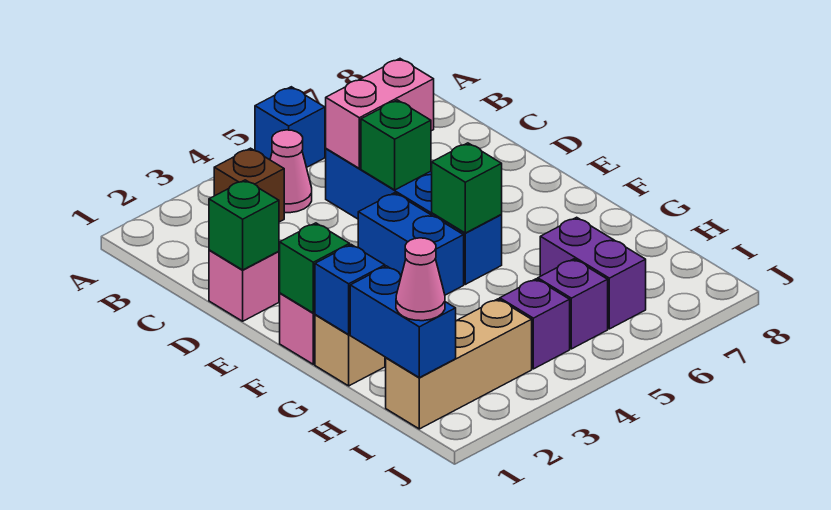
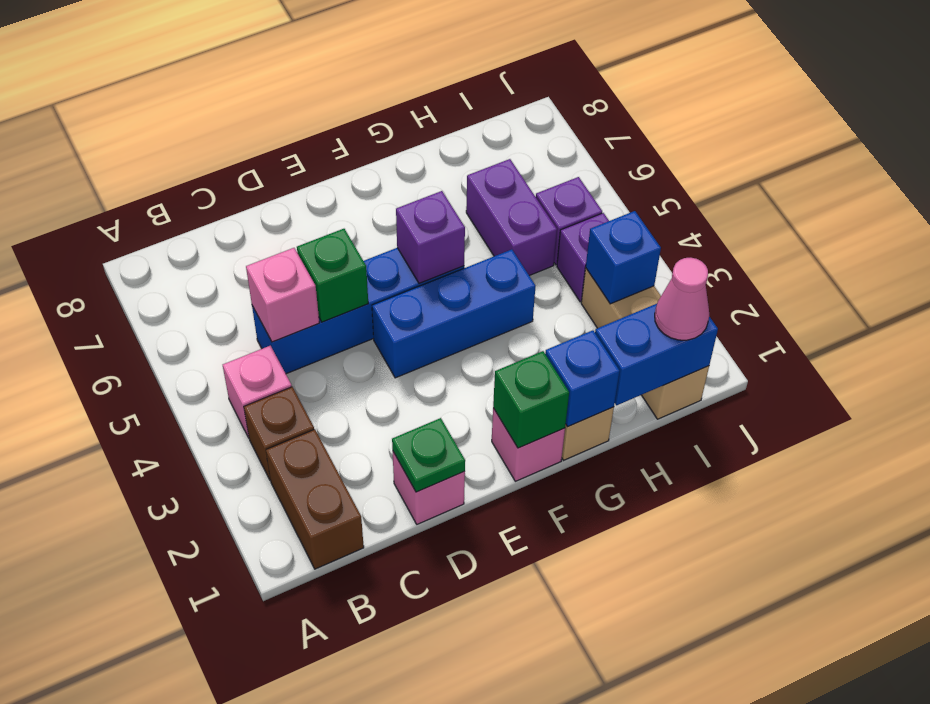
blue brick A5 level 1 -> blue brick I3 level 2
none -> brown brick B1:B2 level 1
pink cone B4 level 1 -> pink brick B4 level 1
pink brick C5:C6 level 2 -> pink brick C5 level 2
green brick D1 level 2 -> green plate D1 level 2
blue brick E4:F4 level 1 -> blue brick E4:G4 level 1
green brick F5 level 2 -> purple brick F5 level 2
purple brick H6:I6 level 1 -> purple brick H5:H6 level 1

